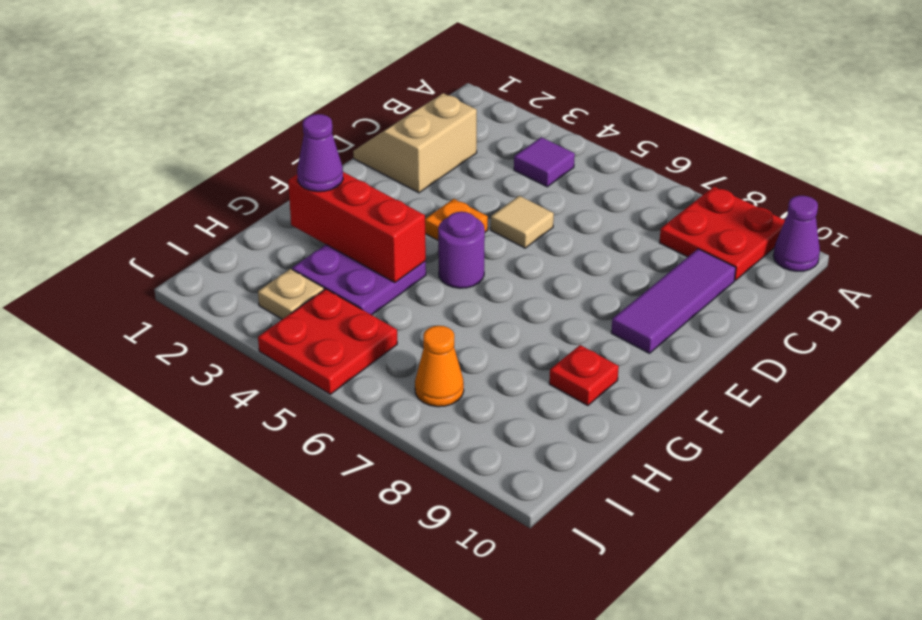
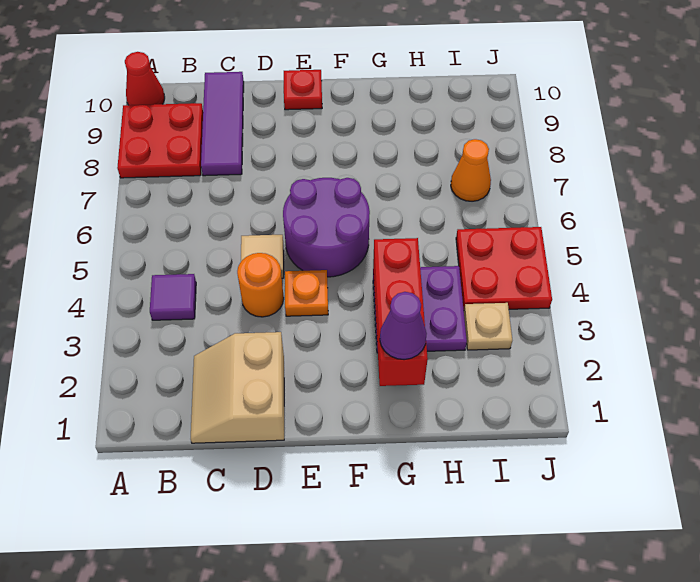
purple cone A10 level 1 -> red cone A10 level 1
tan slope C1:D2 level 1 top 2 -> tan slope C1:D2 level 1 top D
purple tile C9:E9 level 1 -> purple tile C8:C10 level 1
none -> orange round brick D4 level 1
purple round brick F5 level 1 -> purple round brick E5:F6 level 1
red plate G9 level 1 -> red plate E10 level 1

